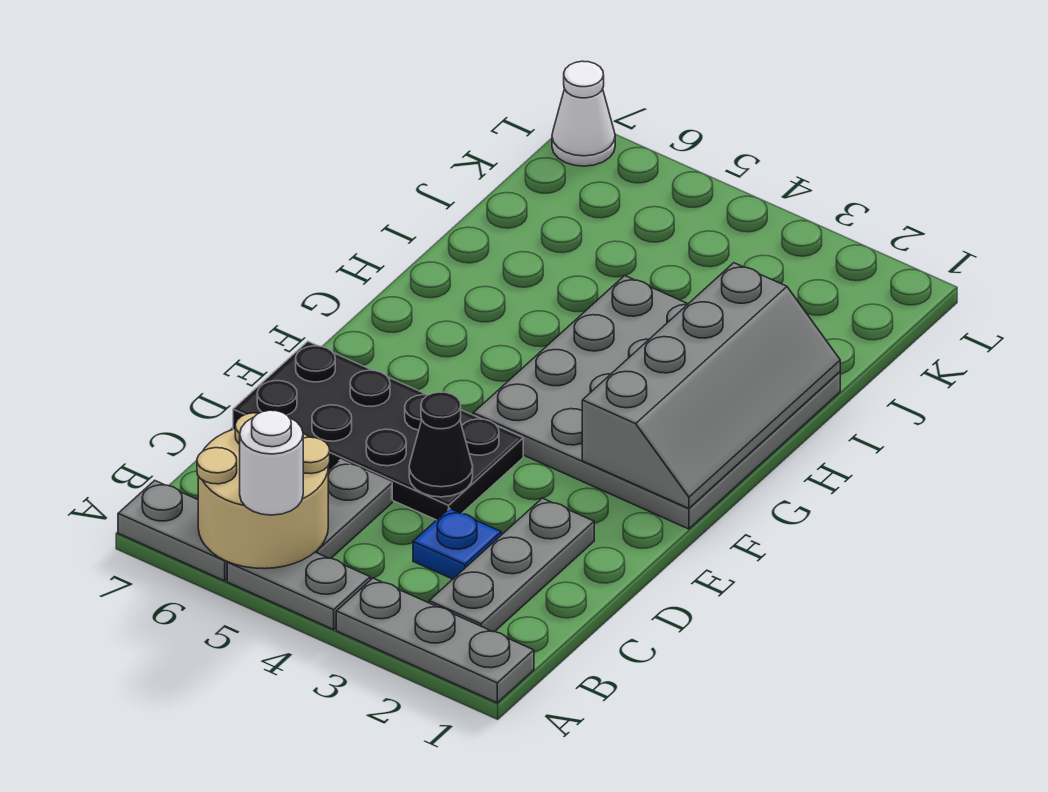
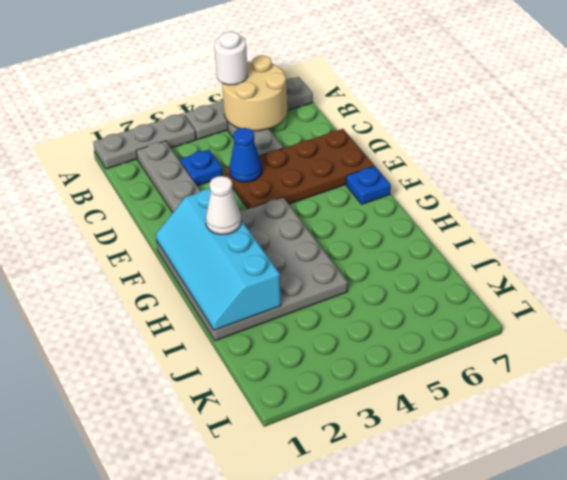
black plate D4:E7 level 1 -> brown plate D4:E7 level 1
black cone D4 level 2 -> blue cone D4 level 2
grey slope F1:I2 level 2 top 2 -> cyan slope F1:I2 level 2 top 2
none -> blue plate F7 level 1
white cone L7 level 1 -> white cone G2 level 3

